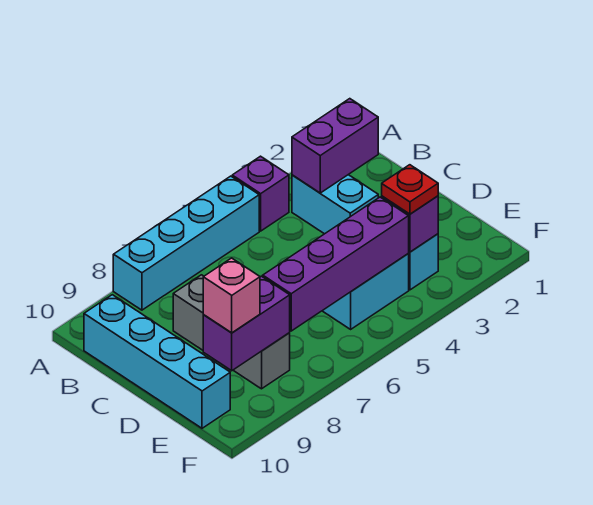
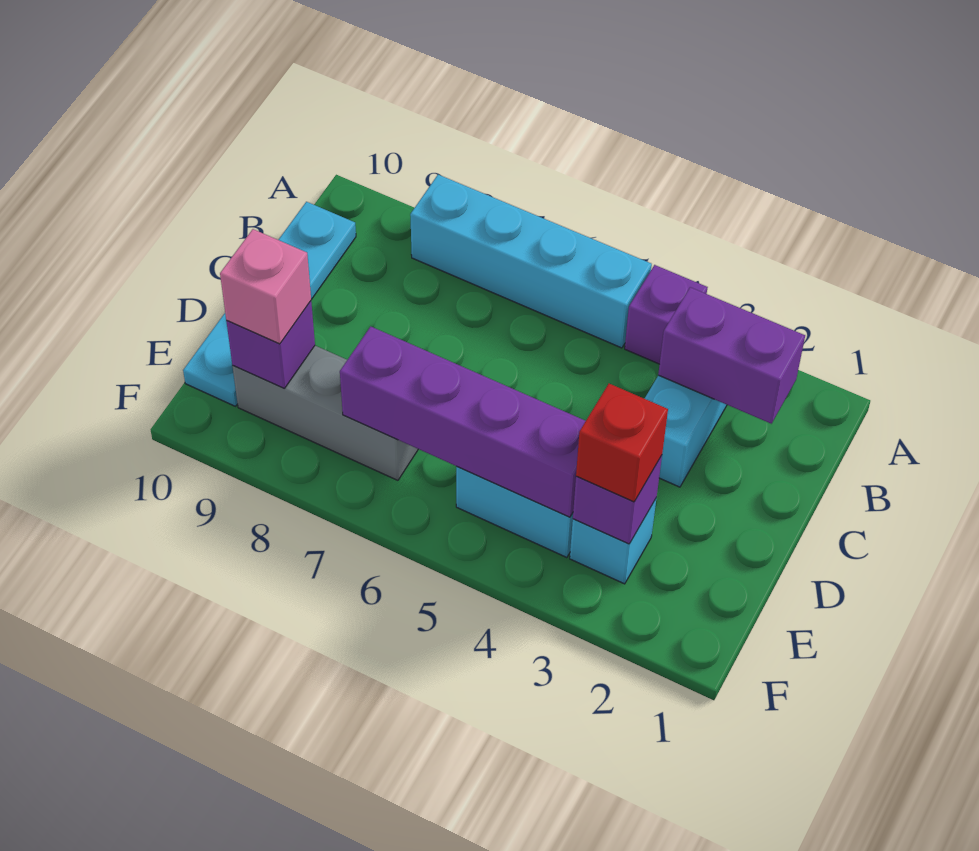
cyan brick B10:E10 level 1 -> cyan plate B10:E10 level 1
grey brick C8:E8 level 1 -> grey brick E7:E9 level 1
red plate E3 level 3 -> red brick E3 level 3
purple brick E8:E9 level 2 -> purple brick E9 level 2

